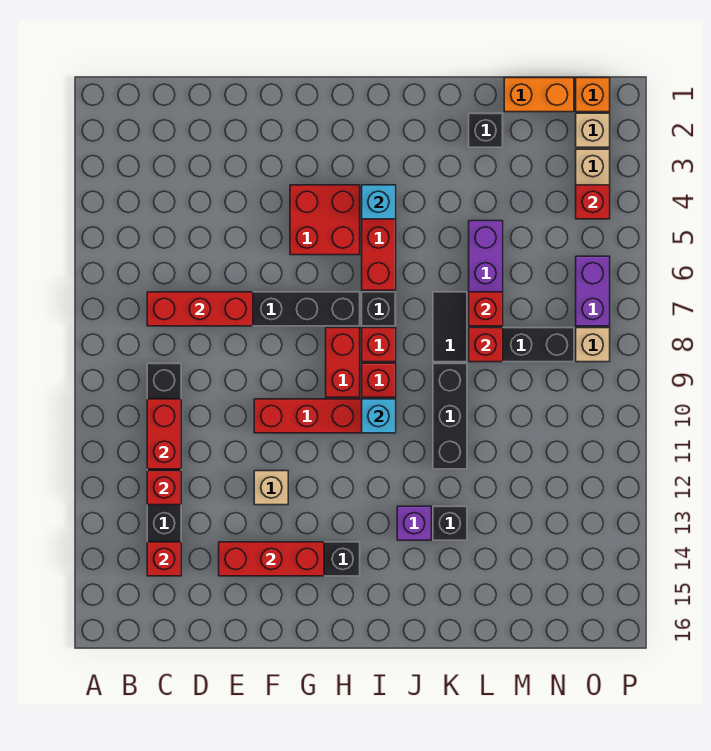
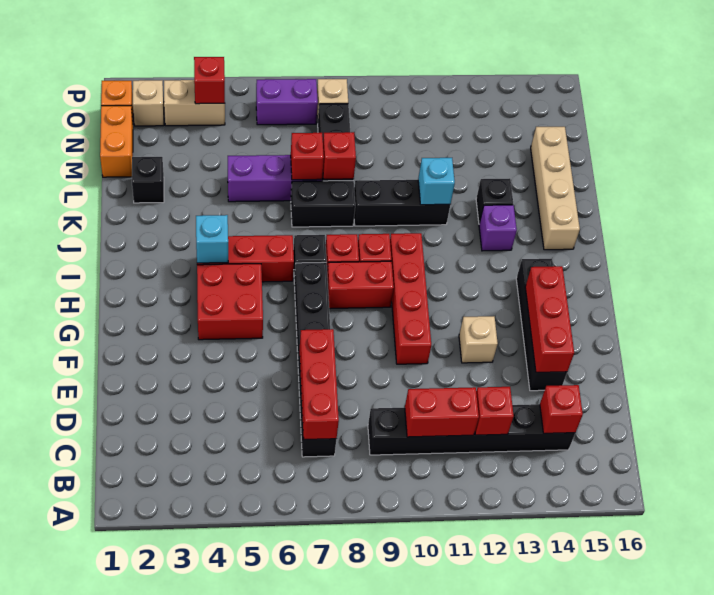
cyan brick I10 level 2 -> cyan brick K11 level 2
none -> tan brick J15:M15 level 1
black tile K7:K8 level 1 -> black brick K7:K8 level 1

